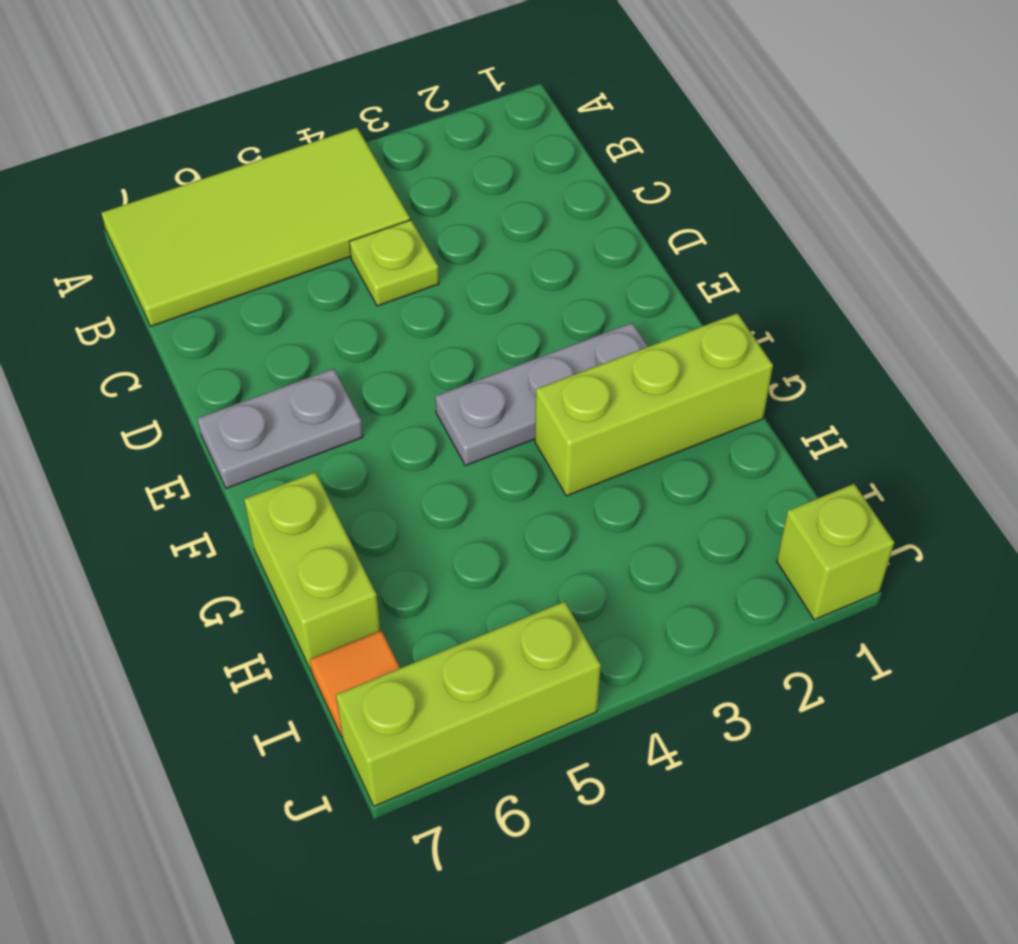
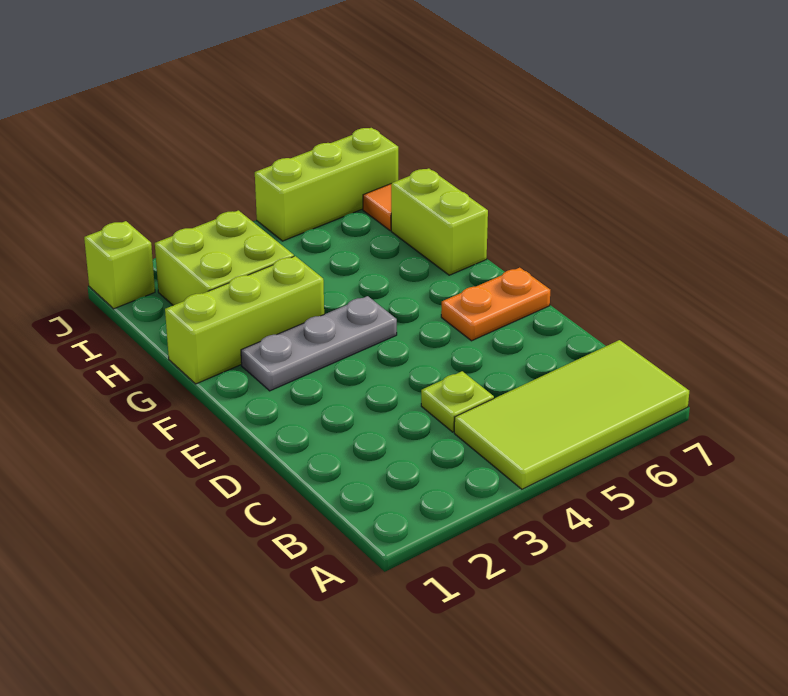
grey plate E6:E7 level 1 -> orange plate E6:E7 level 1
none -> lime brick H2:I3 level 1

